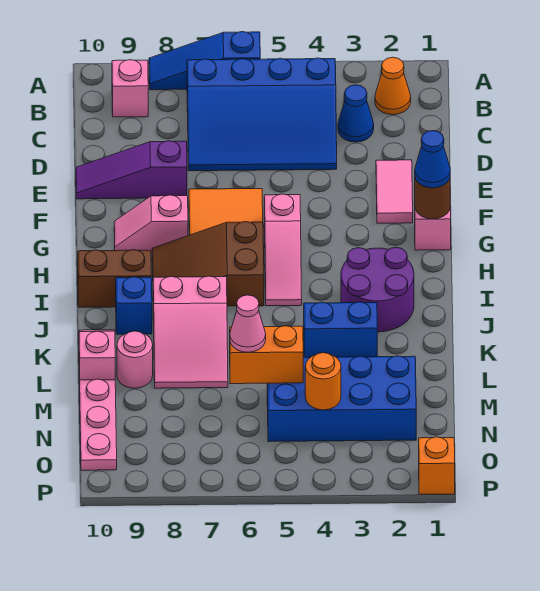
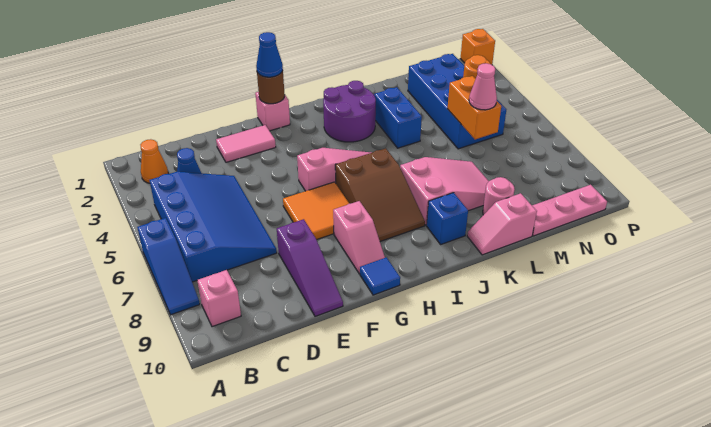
none -> blue tile G10 level 1
brown brick I9:I10 level 1 -> none

